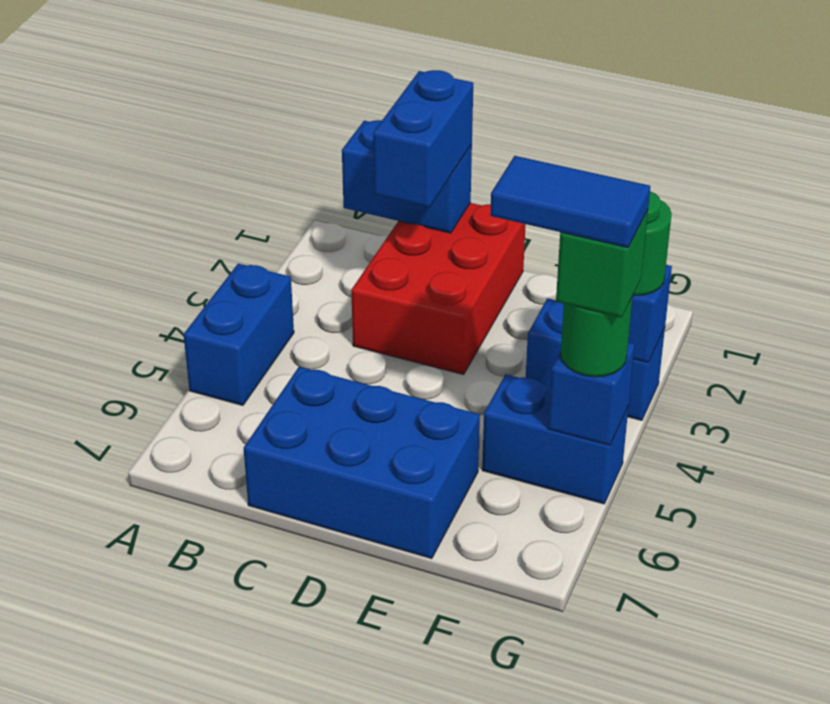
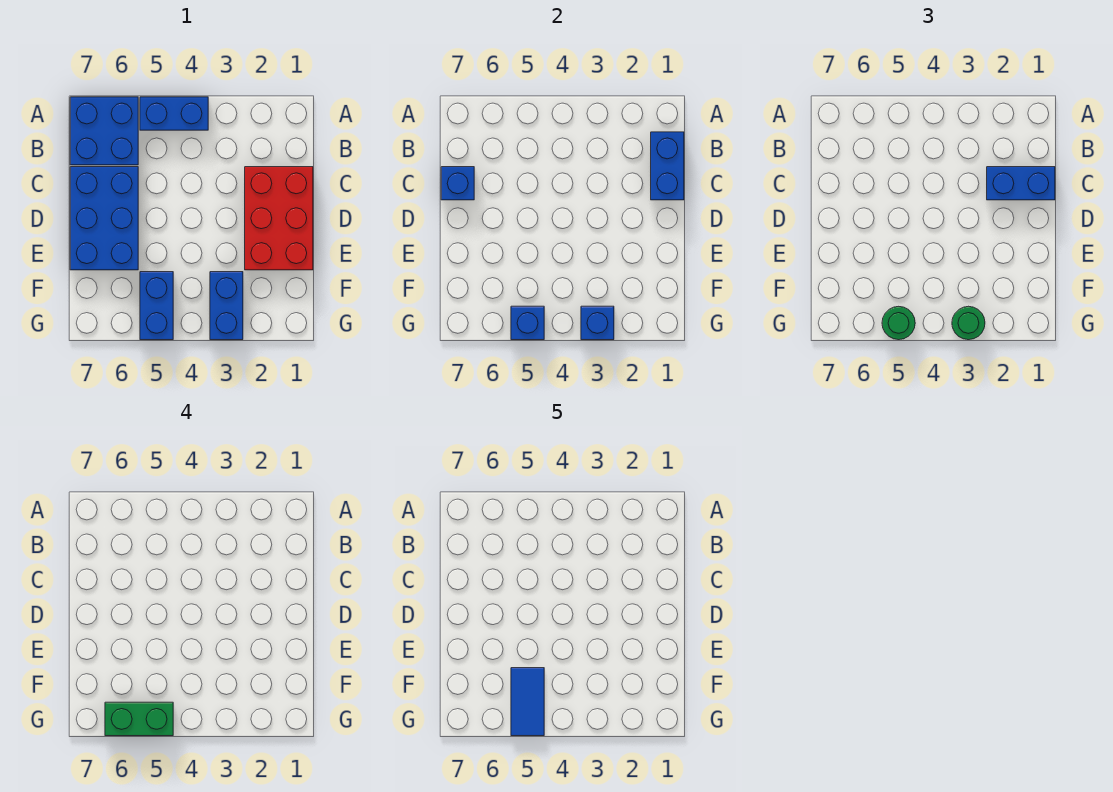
none -> blue brick A6:B7 level 1
red brick C1:D3 level 1 -> red brick C1:E2 level 1
none -> blue brick C7 level 2
green brick G5 level 4 -> green brick G5:G6 level 4

